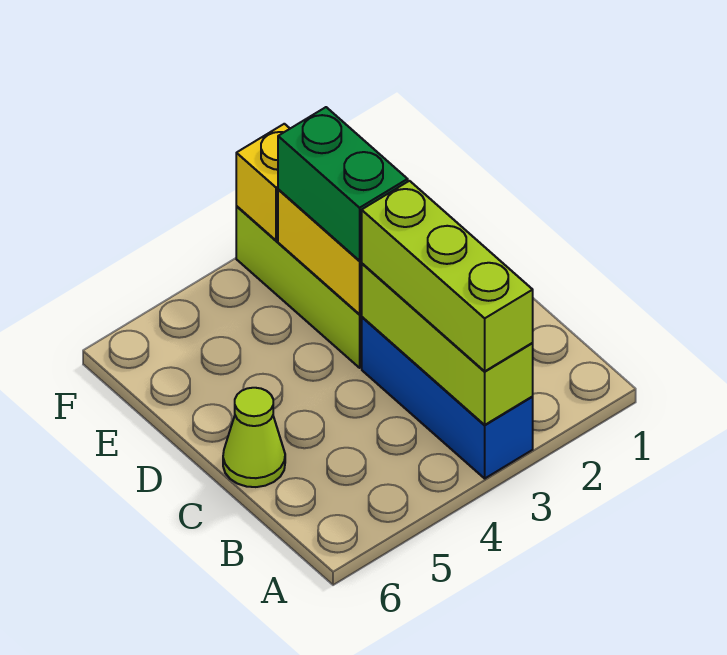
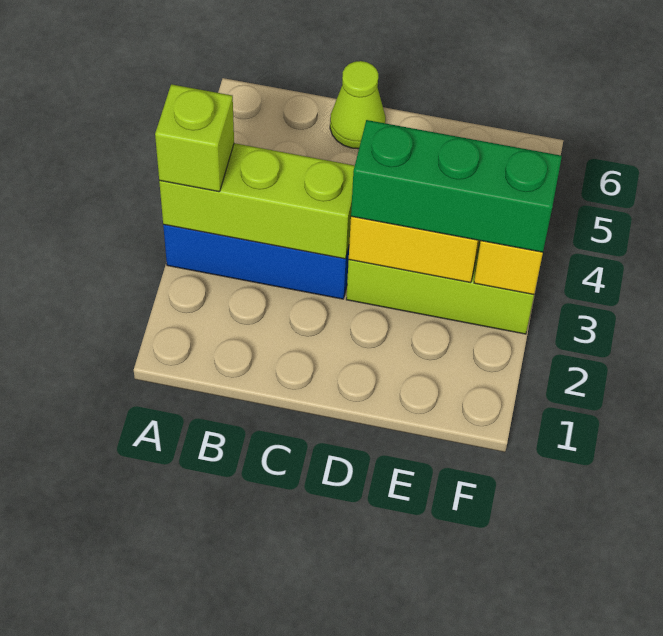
lime brick A3:C3 level 3 -> lime brick A3 level 3
green brick D3:E3 level 3 -> green brick D3:F3 level 3

